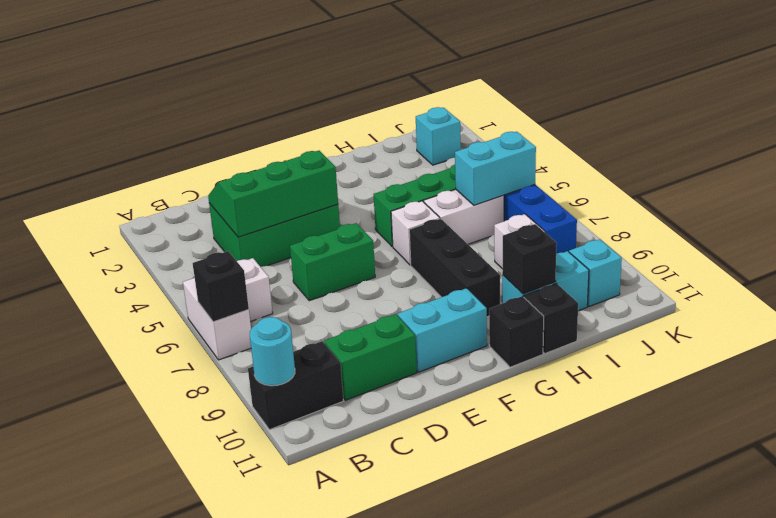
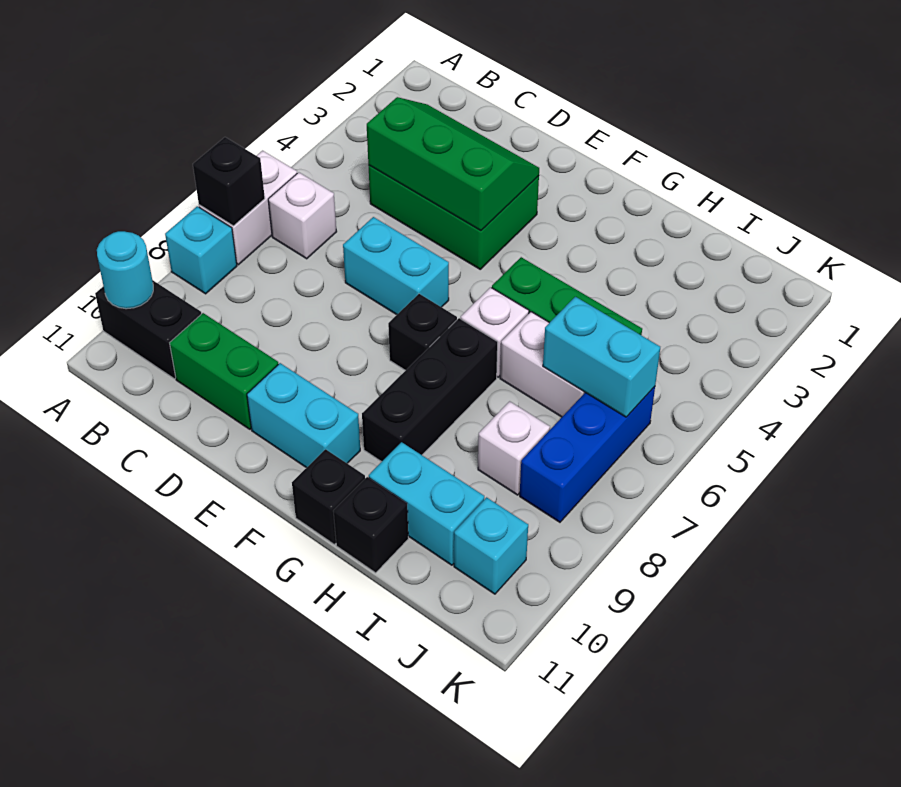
green brick D6:E6 level 1 -> cyan brick D6:E6 level 1
black brick H10 level 2 -> black brick F7 level 1
cyan brick J2 level 1 -> cyan brick A8 level 1

